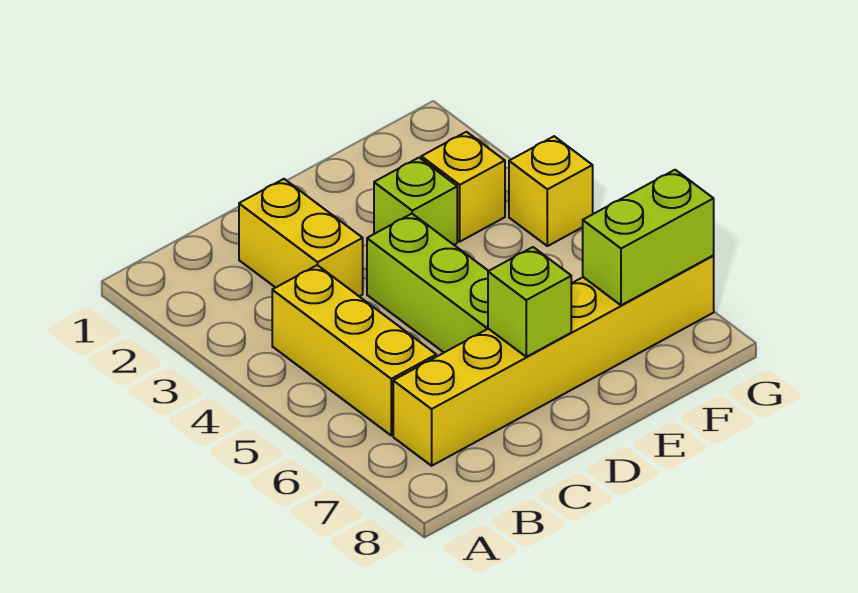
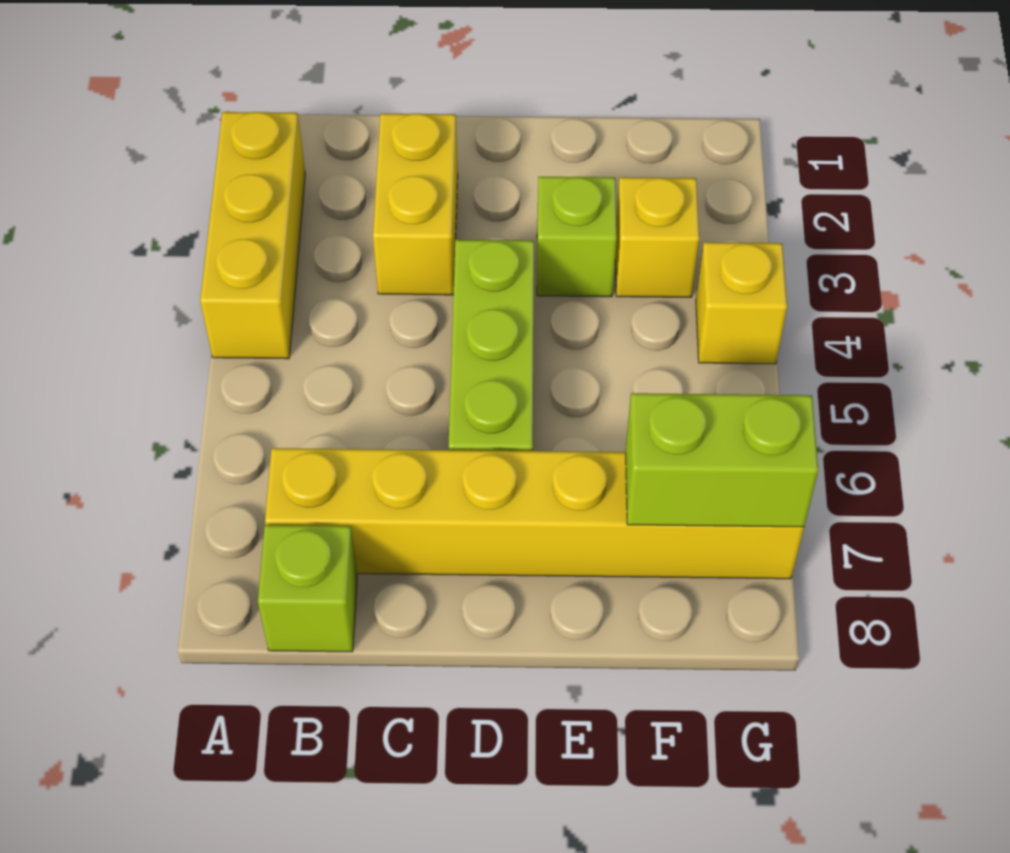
yellow brick B4:B6 level 1 -> yellow brick A2:A4 level 1
lime brick D7 level 2 -> lime brick B8 level 1

